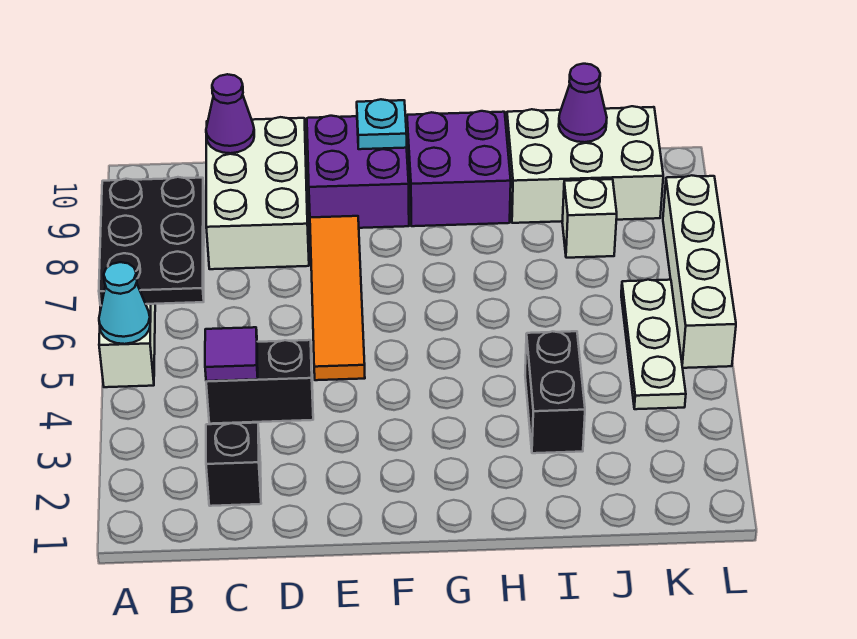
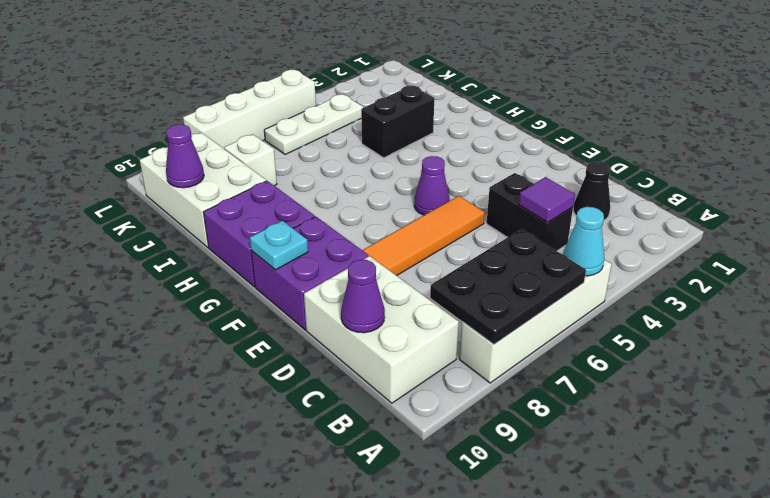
black brick C2 level 1 -> black cone C2 level 1
white brick C8:D10 level 1 -> white brick B9:D10 level 1
none -> purple cone F5 level 1

